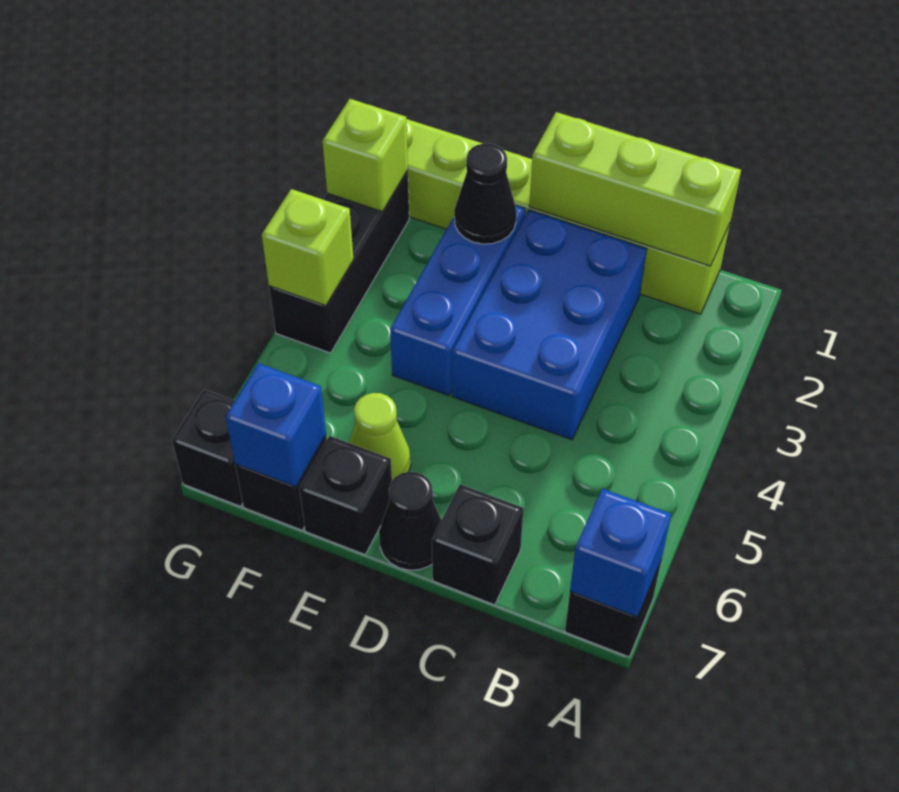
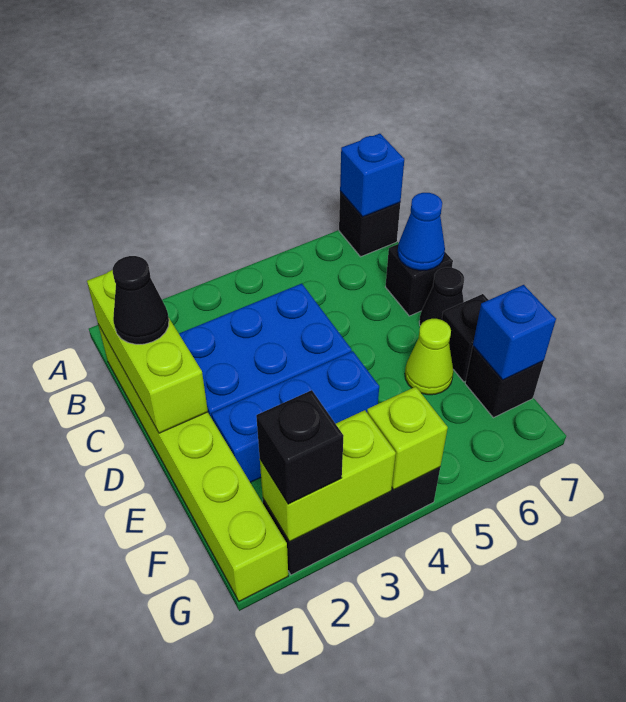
none -> blue cone C7 level 2
black cone E2 level 2 -> black cone C1 level 3
lime brick G2 level 2 -> lime brick G2:G3 level 2
black brick G7 level 1 -> black brick G2 level 3

